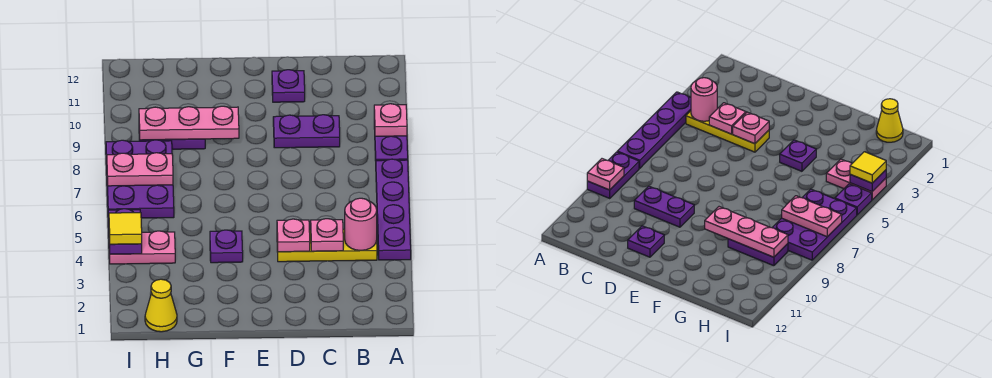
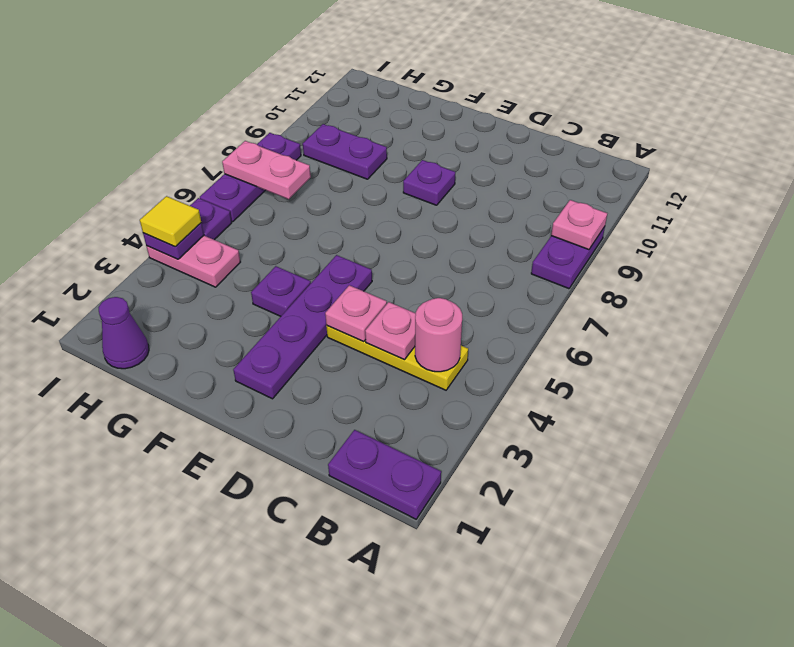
purple plate A4:A7 level 1 -> purple plate E2:E5 level 1
purple plate C9:D9 level 1 -> purple plate A1:B1 level 1
purple plate D11 level 1 -> purple plate E9 level 1
pink plate F9:H9 level 2 -> none
yellow cone H1 level 1 -> purple cone H1 level 1
purple plate H6:I8 level 1 -> purple plate I6:I8 level 1

